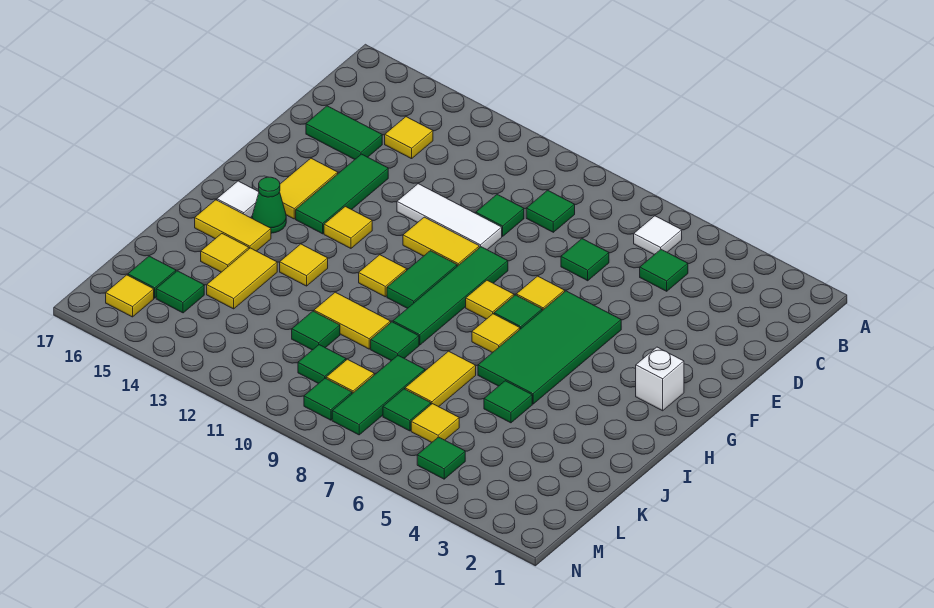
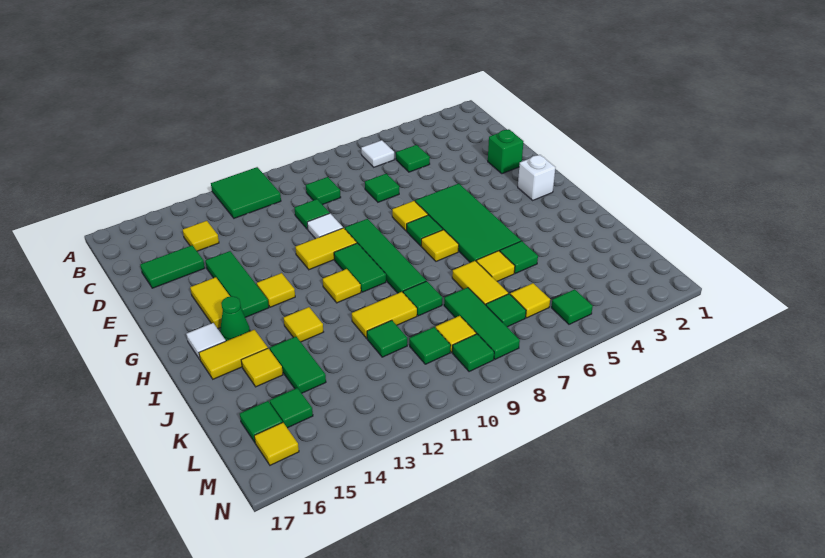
none -> green tile A11:B12 level 1
none -> green brick E2 level 1
white tile E10:E12 level 1 -> white tile E10 level 1
yellow tile G8 level 1 -> yellow tile J6 level 1
yellow tile J14:K14 level 1 -> green tile J14:K14 level 1

